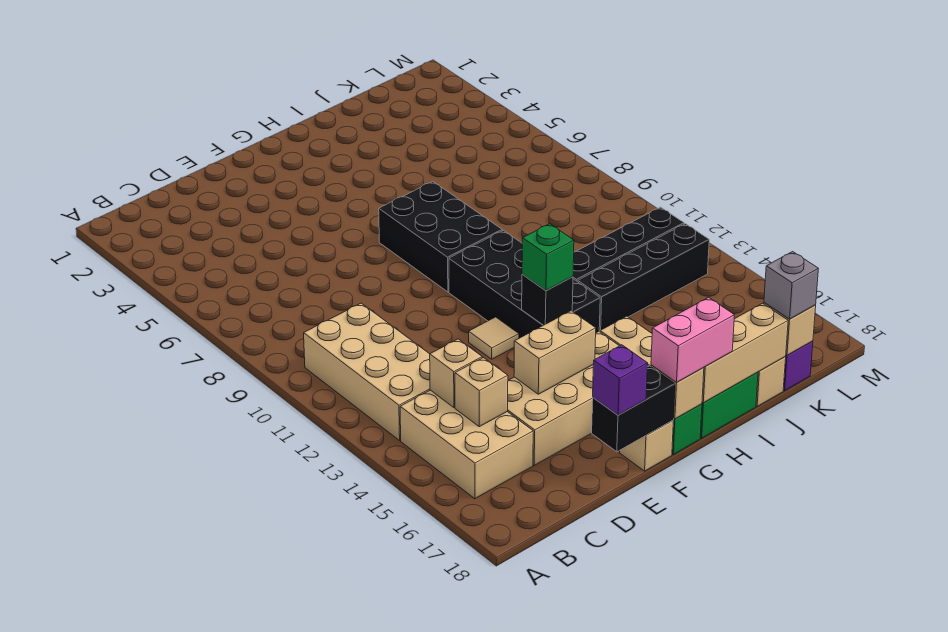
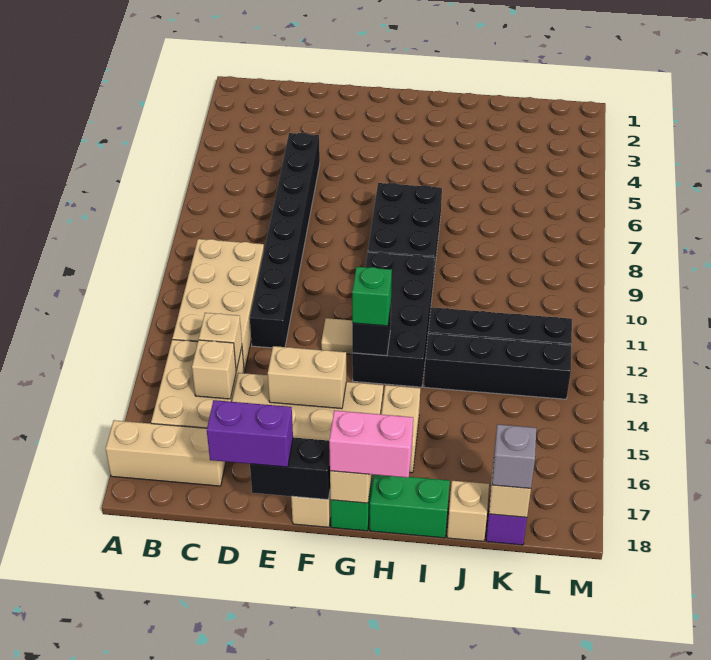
none -> black brick D5:D12 level 1
purple brick E18 level 3 -> purple brick D18:E18 level 3
tan brick H18:J18 level 2 -> tan brick A17:C17 level 1

